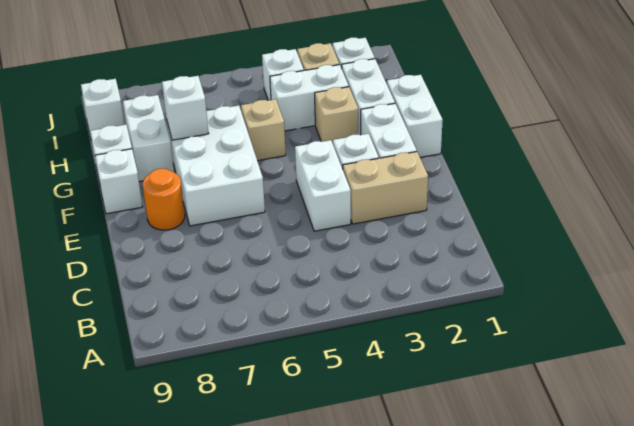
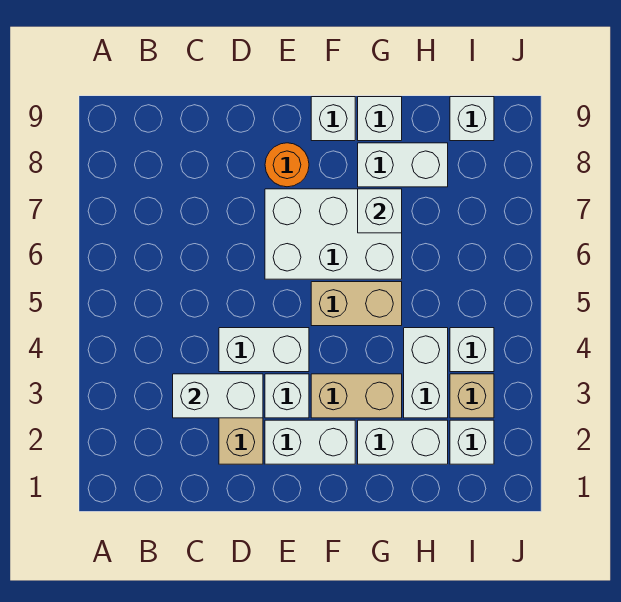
white brick F1:G1 level 1 -> white brick C3:D3 level 2
tan brick G3 level 1 -> tan brick F3:G3 level 1
tan brick G5 level 1 -> tan brick F5:G5 level 1

